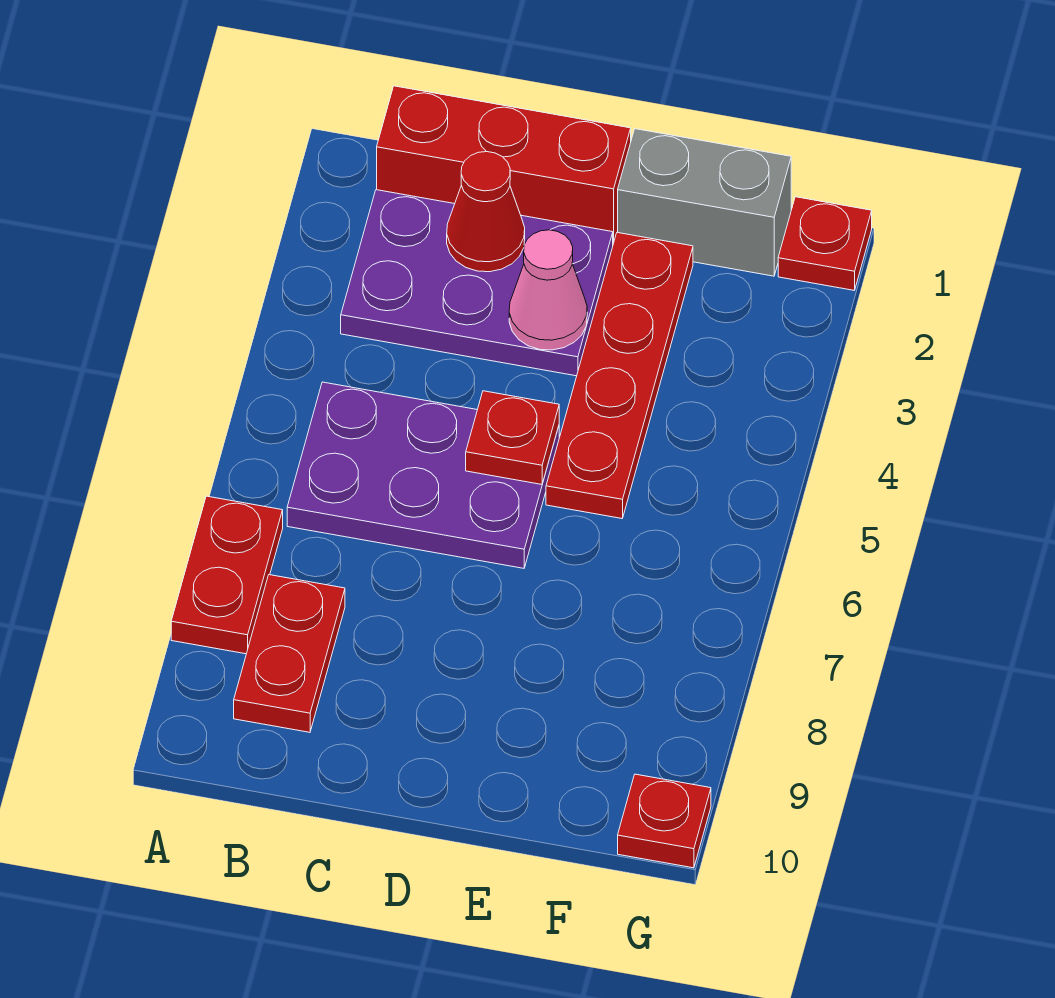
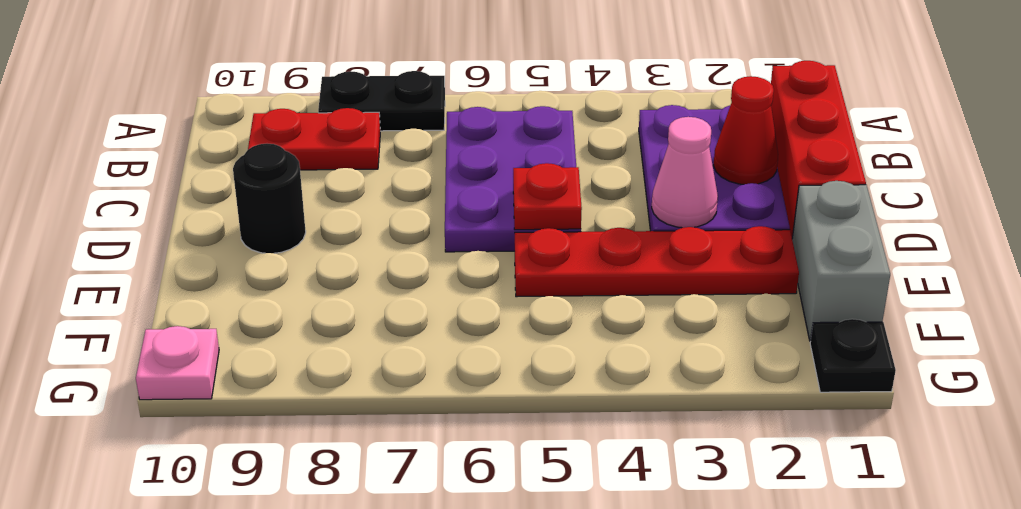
red plate A7:A8 level 1 -> black plate A7:A8 level 1
none -> black round brick D9 level 1
red plate G1 level 1 -> black plate G1 level 1
red plate G10 level 1 -> pink plate G10 level 1

